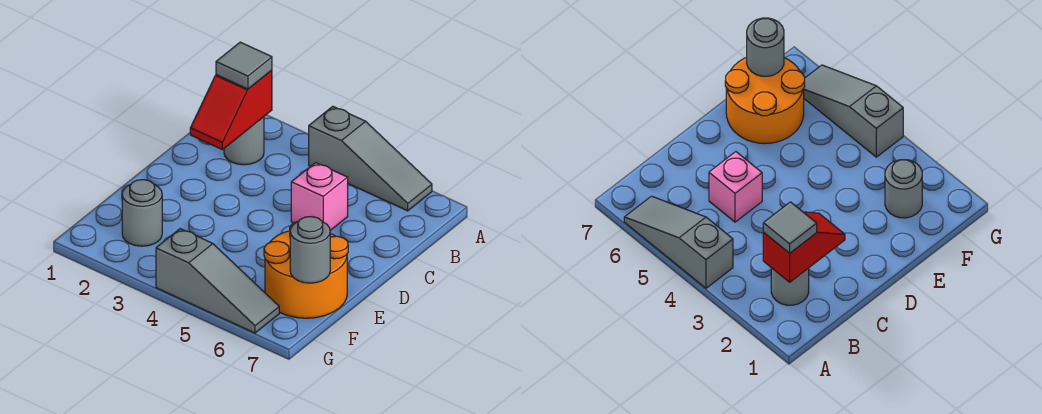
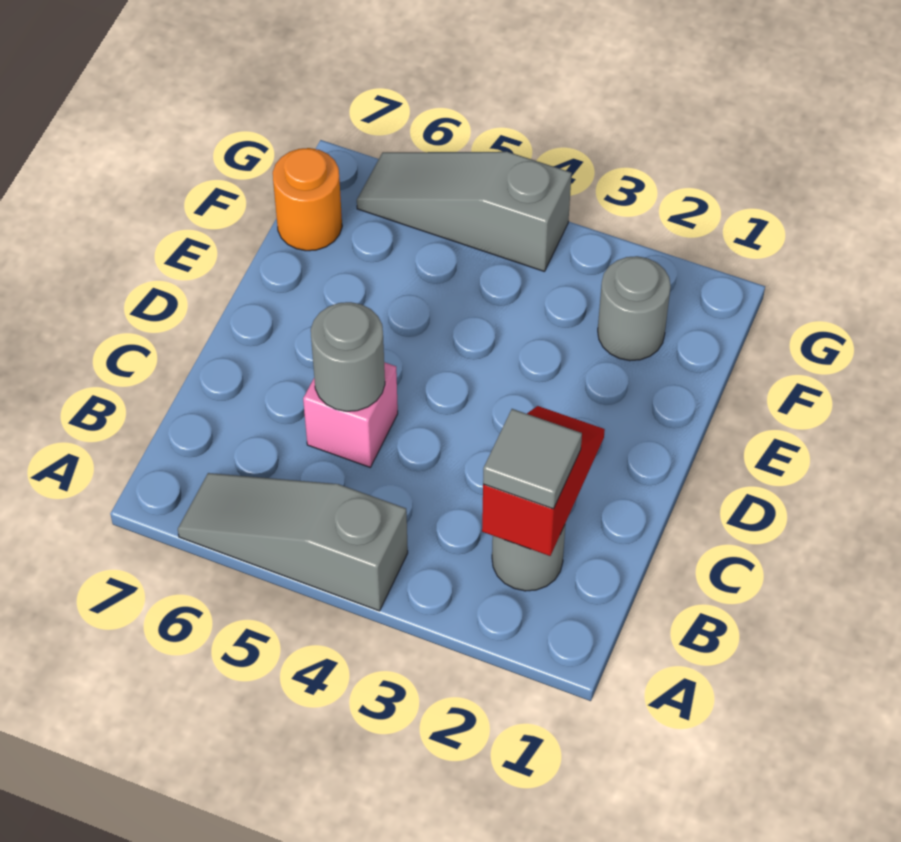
orange round brick E6:F7 level 1 -> orange round brick F7 level 1
grey round brick F7 level 2 -> grey round brick C5 level 2

